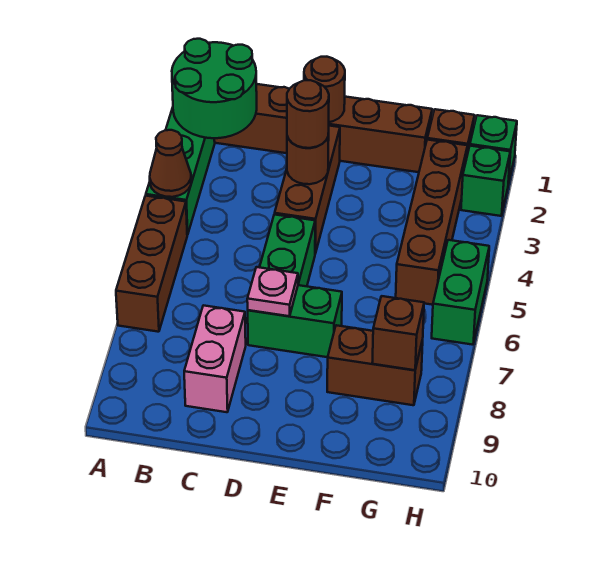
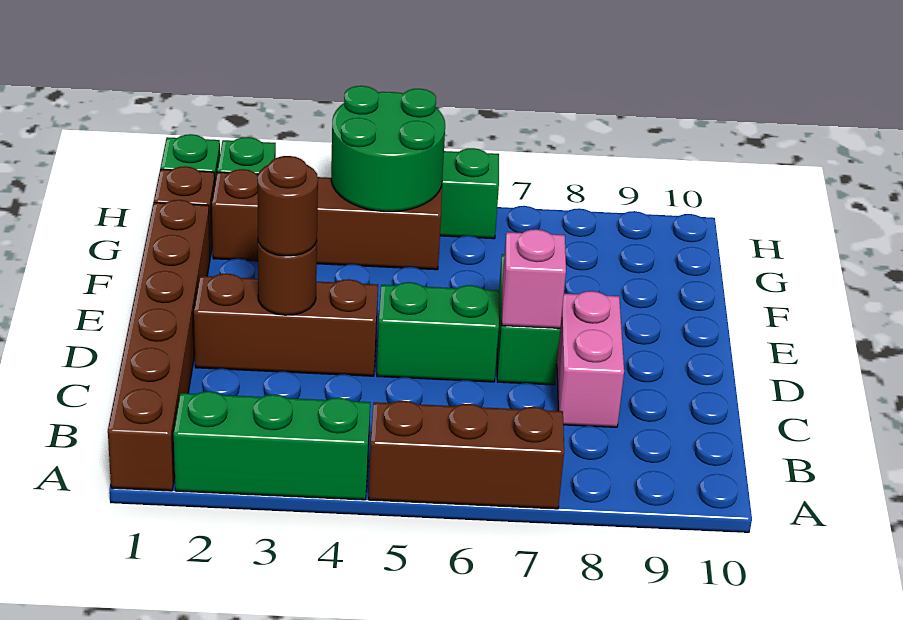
green round brick A1:B2 level 2 -> green round brick G4:H5 level 2
brown cone A4 level 2 -> none
pink brick C8:C9 level 1 -> pink brick C8:D8 level 1
brown round brick D1 level 2 -> none
pink plate D7 level 2 -> pink brick D7 level 2
brown brick F8:G8 level 1 -> none
brown brick G8 level 2 -> none

